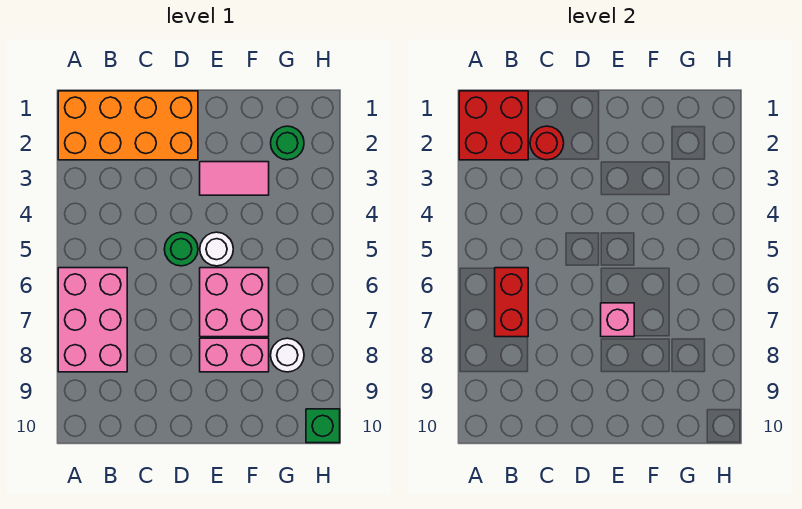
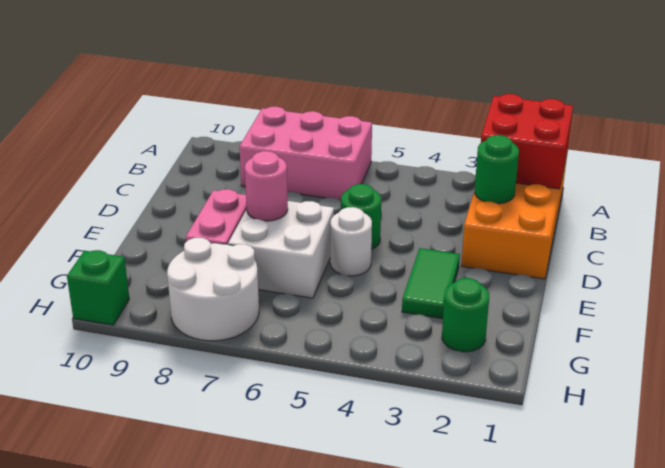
red brick B6:B7 level 2 -> none
red round brick C2 level 2 -> green round brick C2 level 2
pink tile E3:F3 level 1 -> green tile E3:F3 level 1
pink brick E6:F7 level 1 -> white brick E6:F7 level 1
pink brick E7 level 2 -> pink round brick E7 level 2
white round brick G8 level 1 -> white round brick G7:H8 level 1

